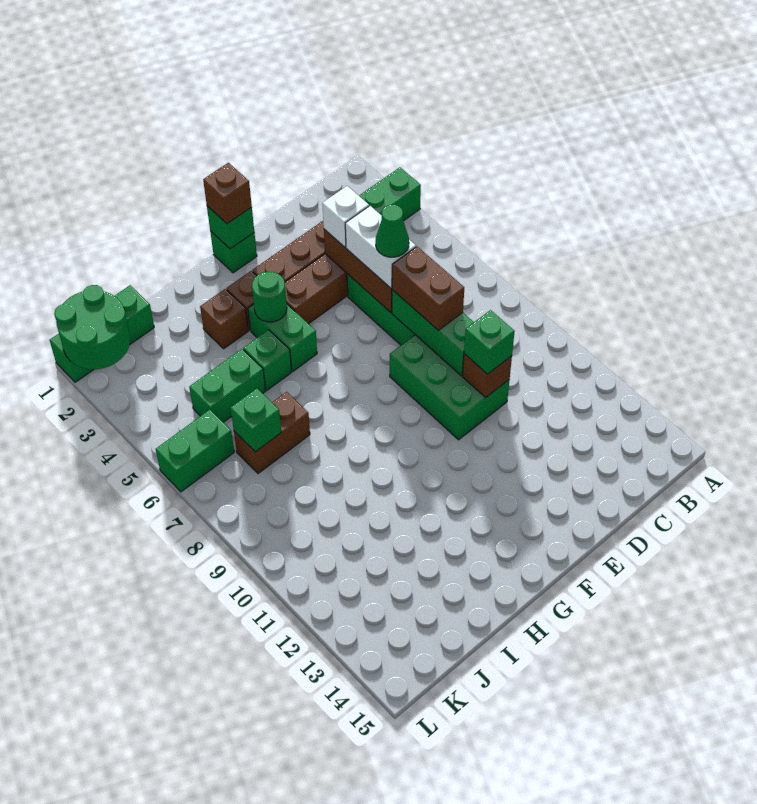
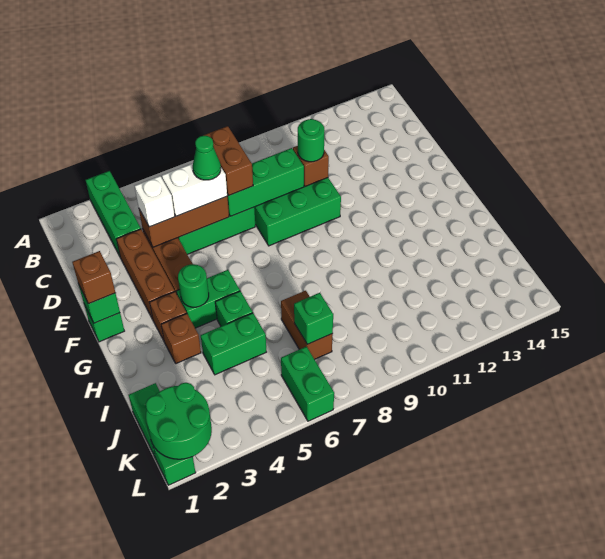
brown brick D7:D8 level 3 -> brown brick C7:D7 level 3
green brick D10 level 3 -> green round brick D10 level 3
green brick I5:J5 level 1 -> green brick I4:I5 level 1

